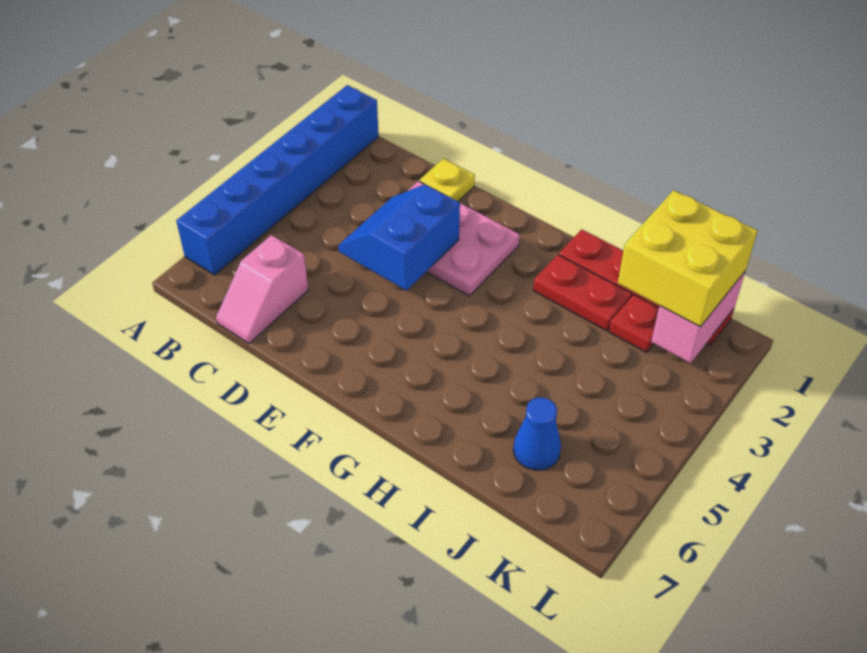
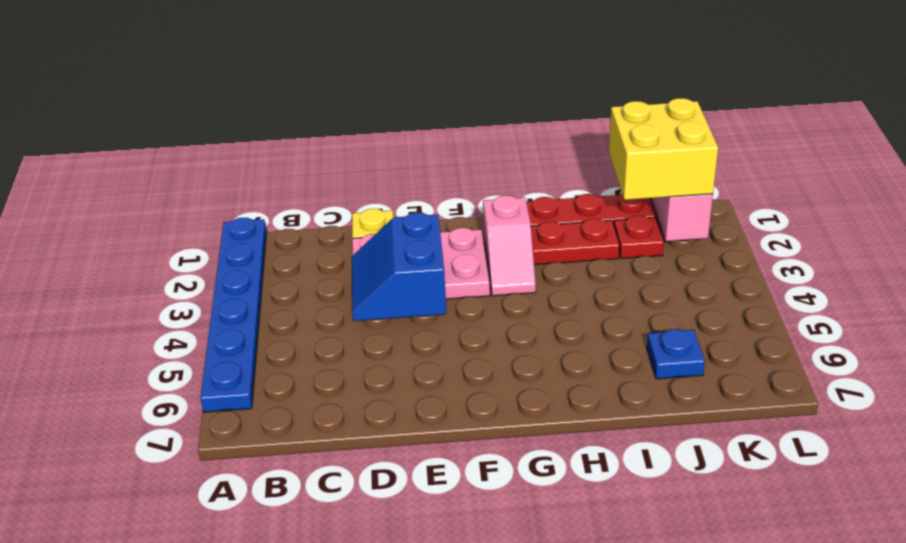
blue brick A1:A6 level 1 -> blue plate A1:A6 level 1
pink slope C6:C7 level 1 top 6 -> pink slope G2:G3 level 1 top 2
blue cone J6 level 1 -> blue plate J6 level 1

